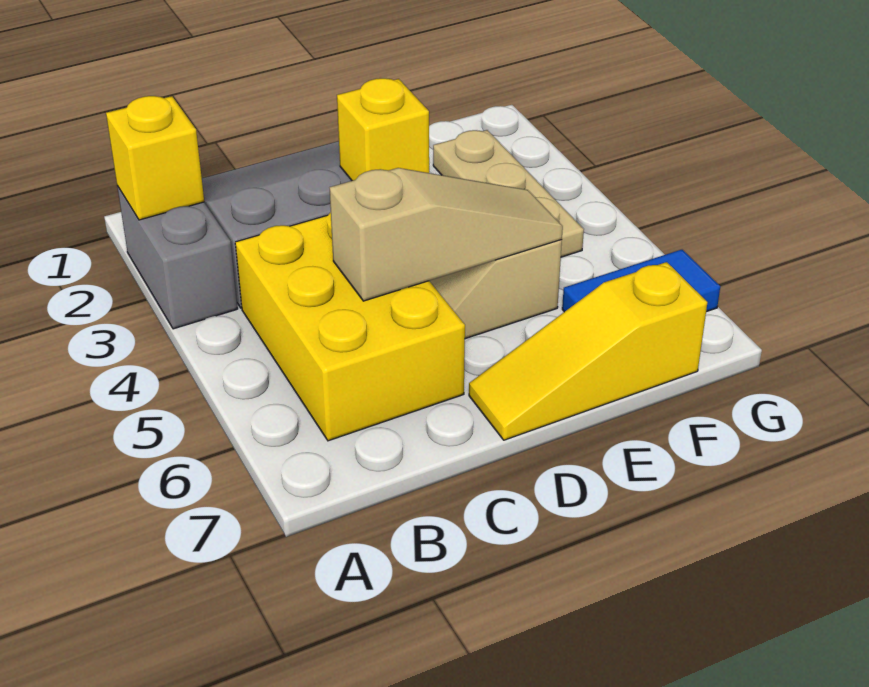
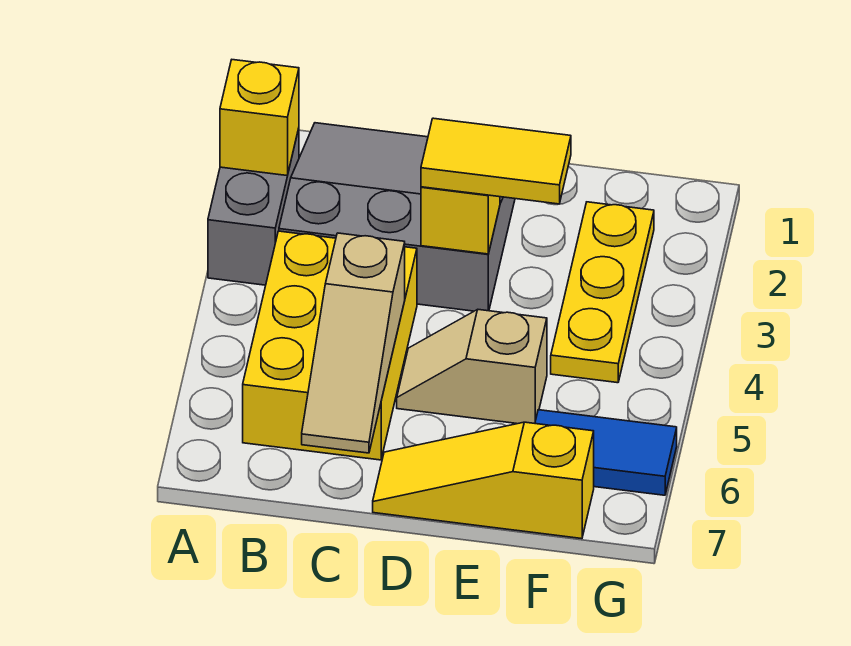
tan slope C5:E5 level 2 top C -> tan slope C5:C7 level 2 top 5
none -> yellow tile D3:E3 level 3
tan plate F2:F4 level 1 -> yellow plate F2:F4 level 1

